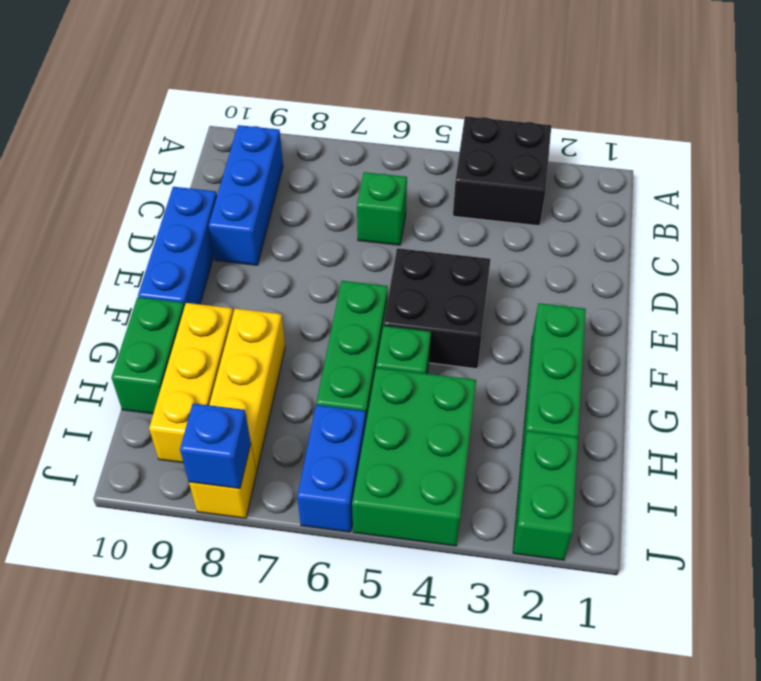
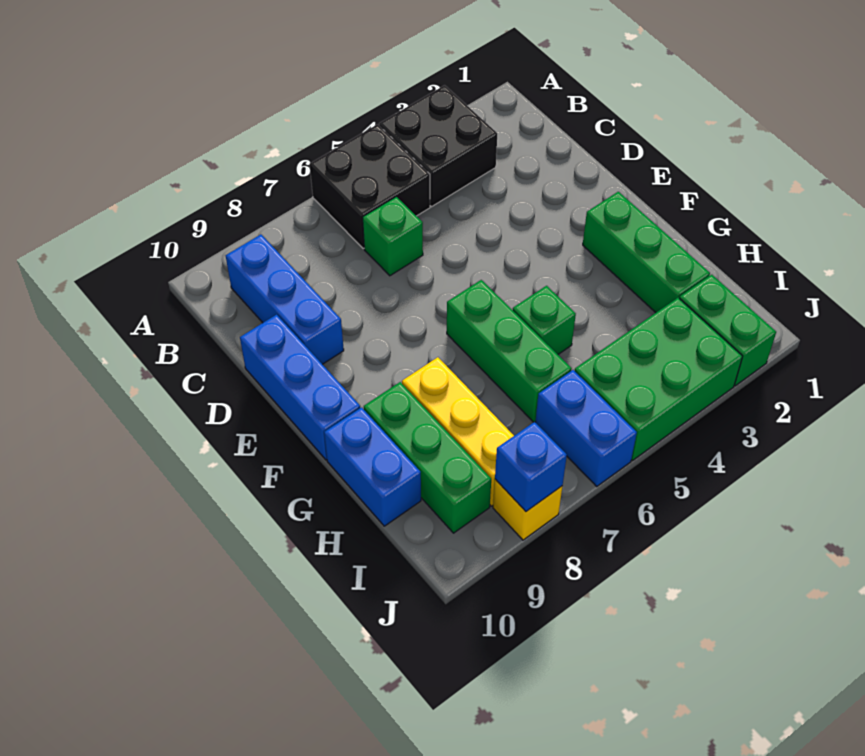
black brick E4:F5 level 1 -> black brick A5:B6 level 1
yellow brick G9:I9 level 1 -> green brick G9:I9 level 1
green brick G10:H10 level 1 -> blue brick G10:H10 level 1
green brick H4:J5 level 1 -> green brick I3:J5 level 1

